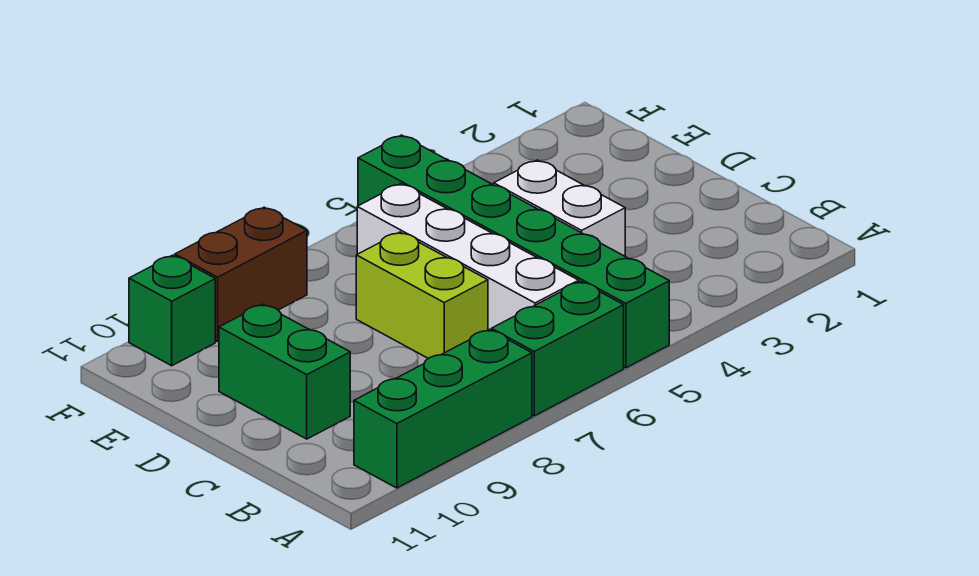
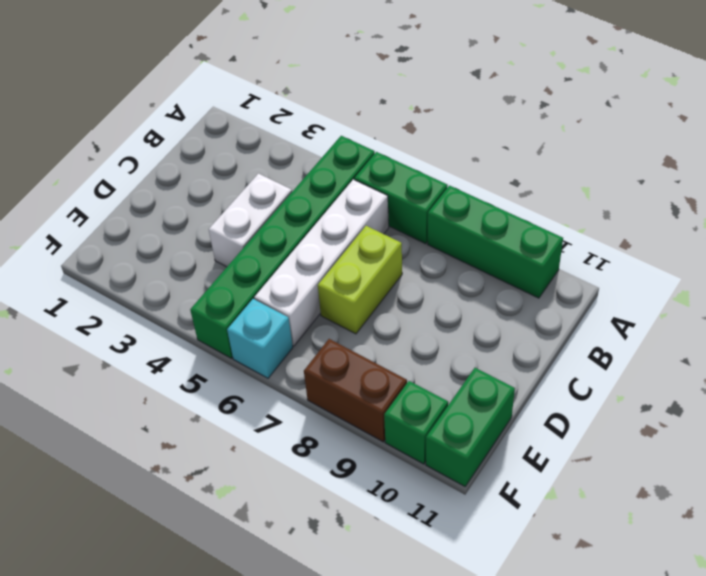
green brick C10:D10 level 1 -> green brick E11:F11 level 1
none -> cyan brick F6 level 1

